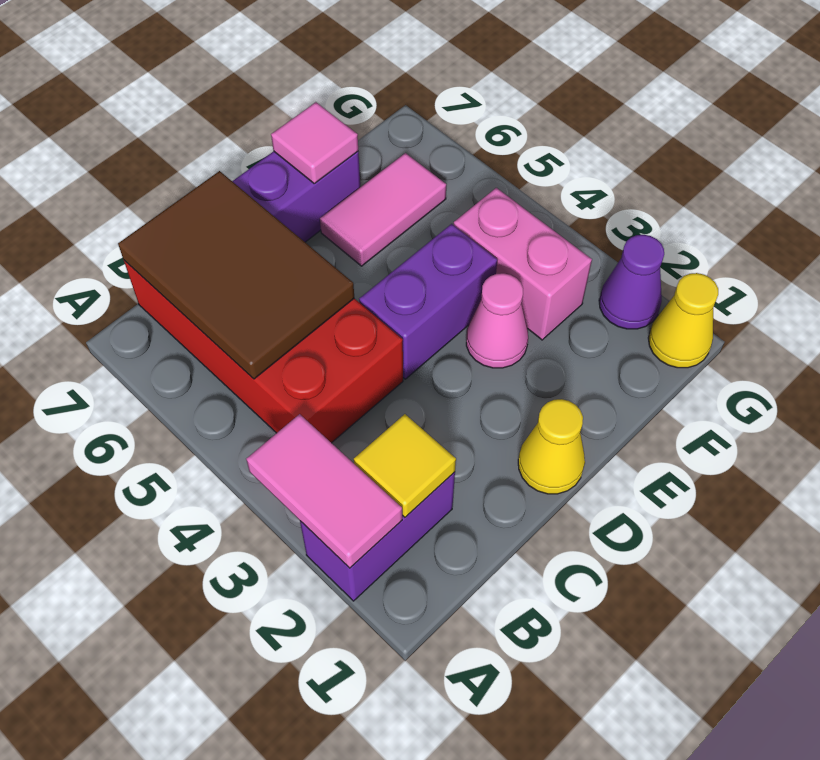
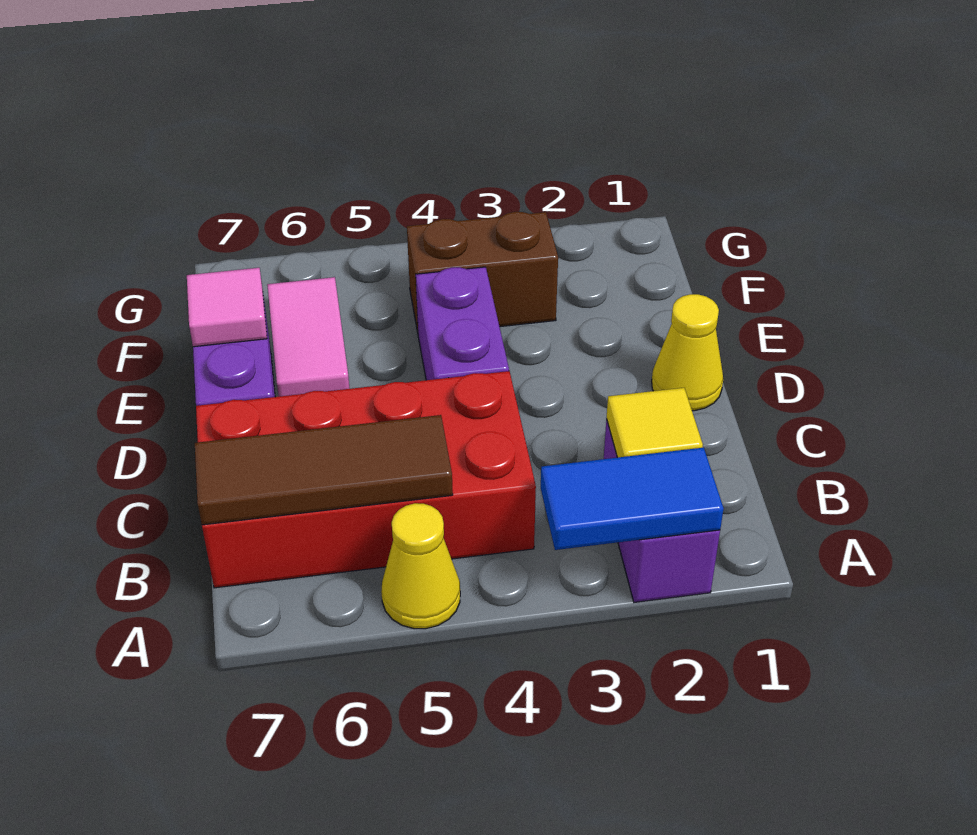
pink tile A2:A3 level 2 -> blue tile A2:A3 level 2
brown tile B5:C7 level 2 -> brown tile B5:B7 level 2
pink cone E3 level 1 -> none
pink brick F3:F4 level 1 -> brown brick F3:F4 level 1
yellow cone G1 level 1 -> yellow cone A5 level 1
purple cone G2 level 1 -> none

